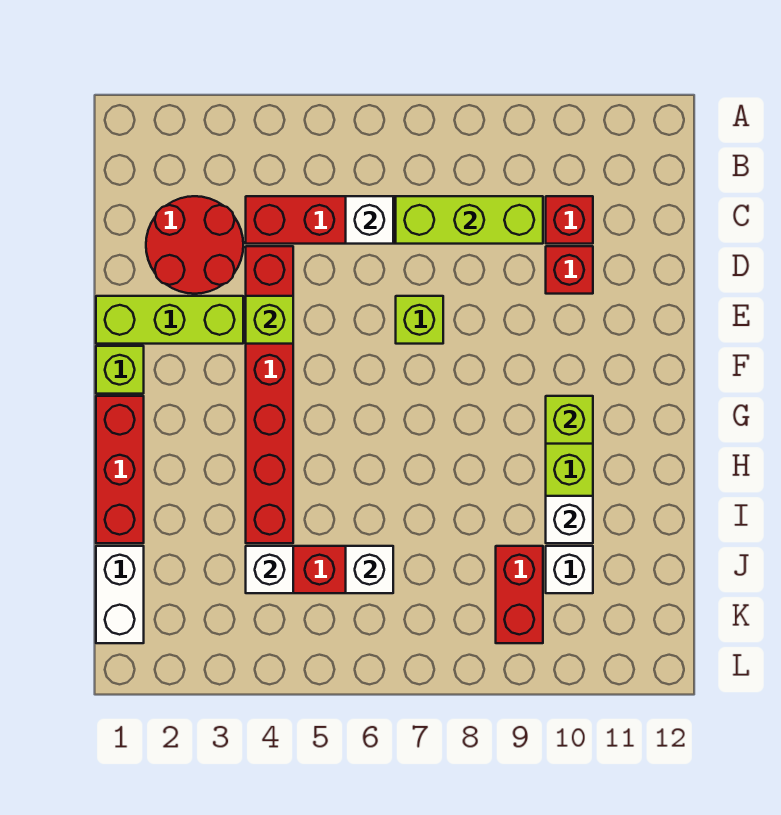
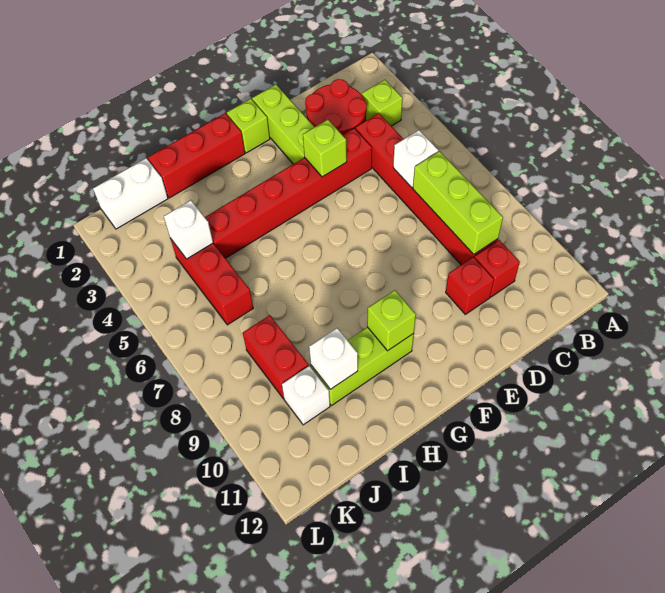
lime brick E7 level 1 -> lime brick B3 level 1
white brick J6 level 2 -> none
red brick J9:K9 level 1 -> red brick J8:J9 level 1

